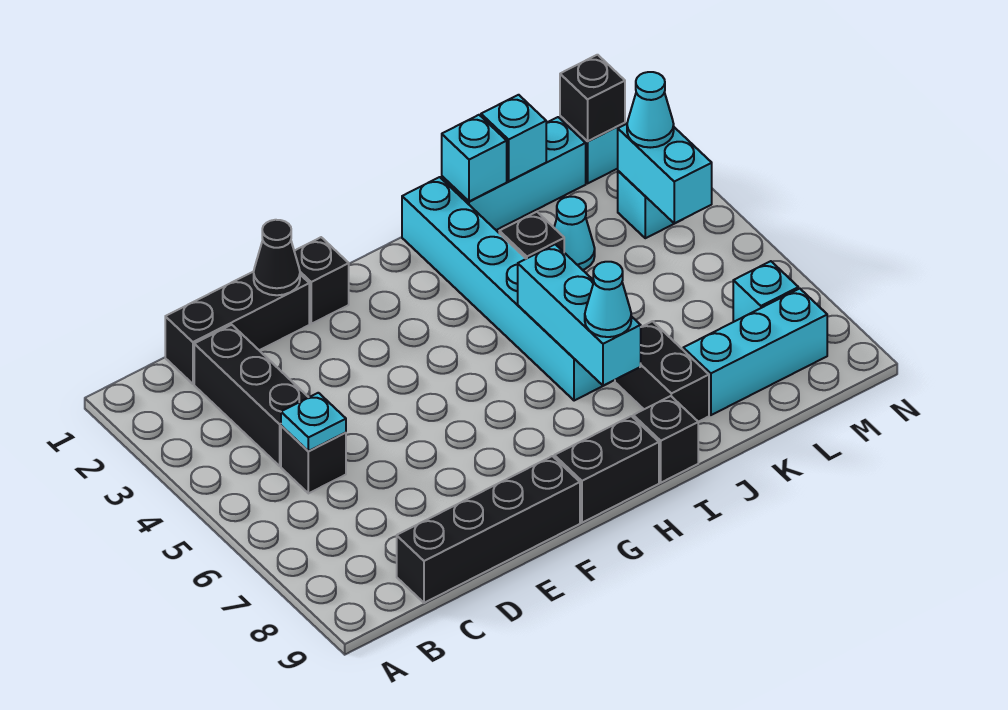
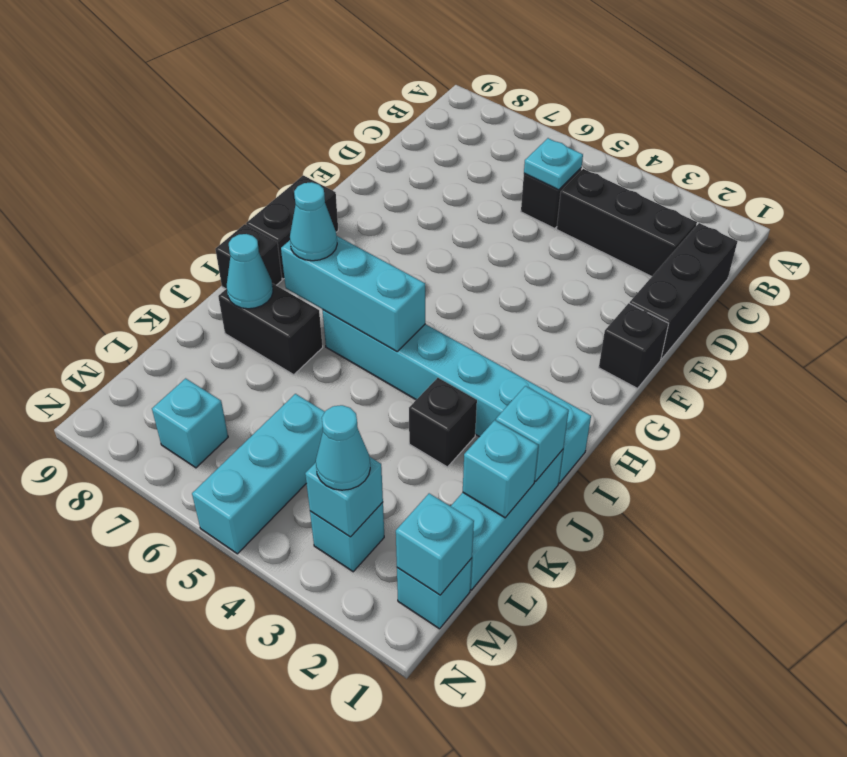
black brick C9:F9 level 1 -> none
black cone E1 level 2 -> none
cyan cone K3 level 1 -> cyan cone J8 level 2
cyan brick K8:M8 level 1 -> cyan brick L5:N5 level 1
black brick M1 level 2 -> cyan brick M1 level 2
cyan brick M3:M4 level 2 -> cyan brick M3 level 2

